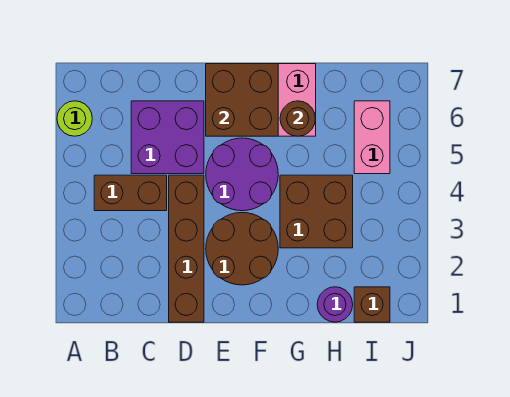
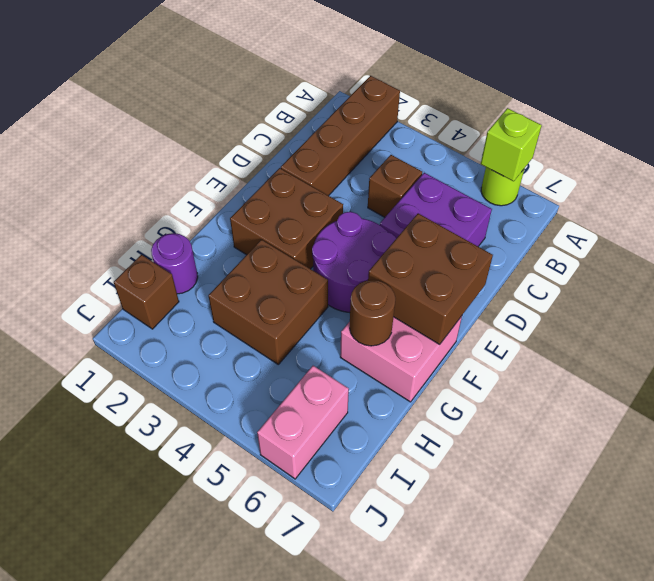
none -> lime brick A6 level 2
brown brick B4:C4 level 1 -> brown brick C4 level 1
brown brick D1:D4 level 1 -> brown brick A2:D2 level 1
brown round brick E2:F3 level 1 -> brown brick E2:F3 level 1
pink brick I5:I6 level 1 -> pink brick I6:J6 level 1

